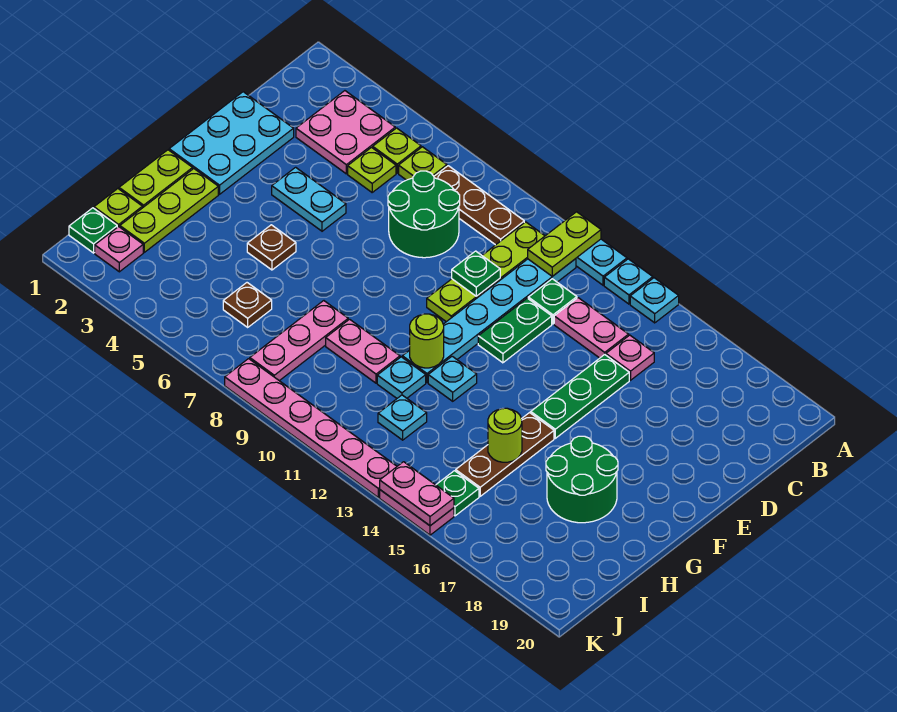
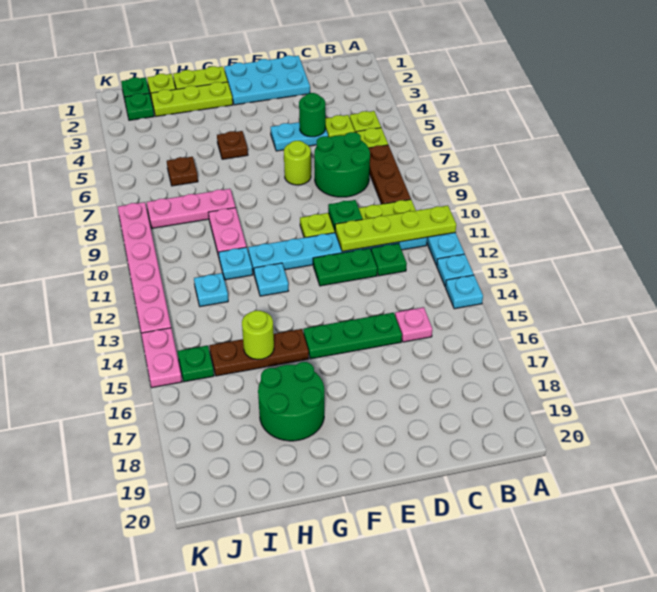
lime plate A11:B11 level 2 -> lime plate A11:D11 level 2
pink plate B3:C4 level 1 -> none
pink plate C13:C14 level 1 -> none
none -> green round brick D5 level 2
cyan plate E4:E5 level 1 -> cyan plate D5:E5 level 1
lime round brick G11 level 2 -> lime round brick E7 level 1
pink plate J2 level 1 -> green plate J2 level 1
pink plate K14:K15 level 2 -> none

